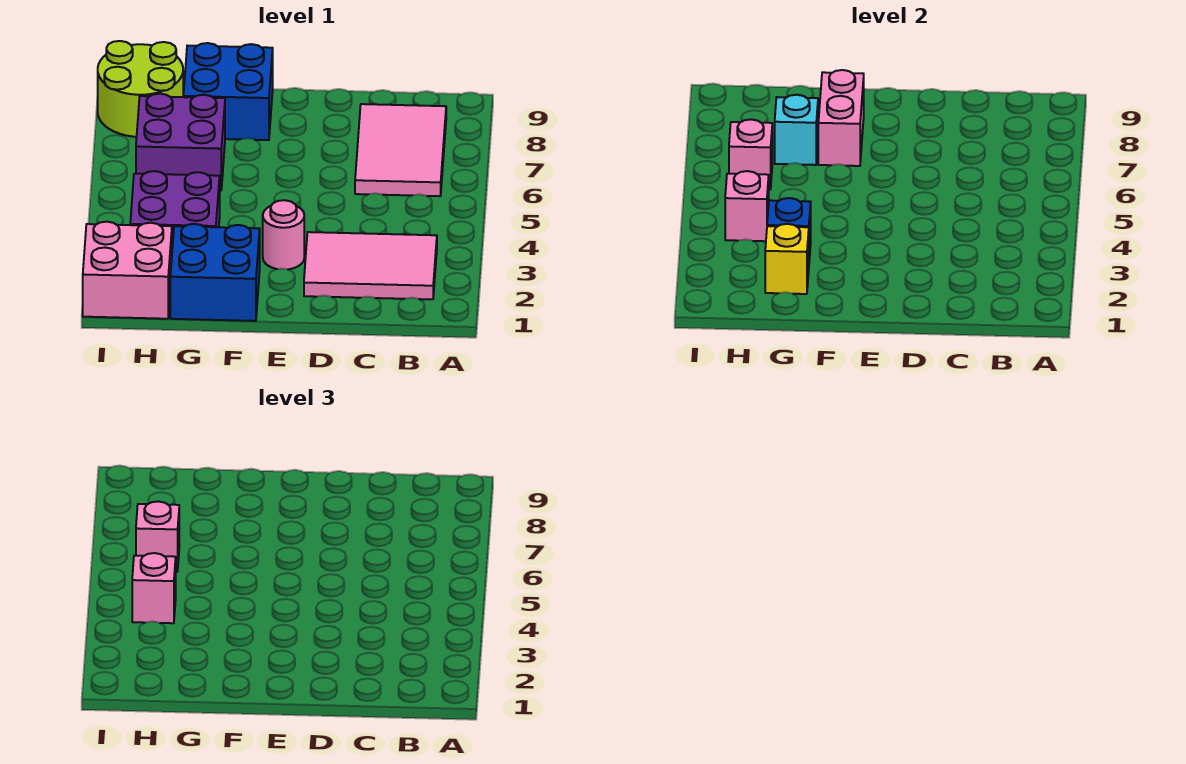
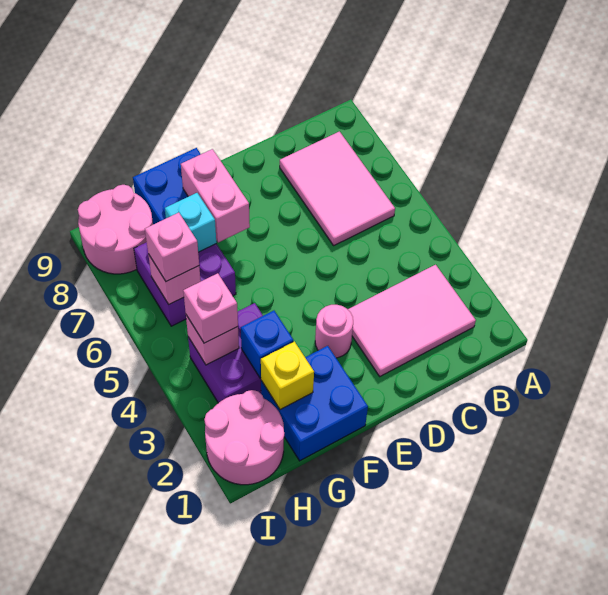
pink brick H1:I2 level 1 -> pink round brick H1:I2 level 1
lime round brick H8:I9 level 1 -> pink round brick H8:I9 level 1

